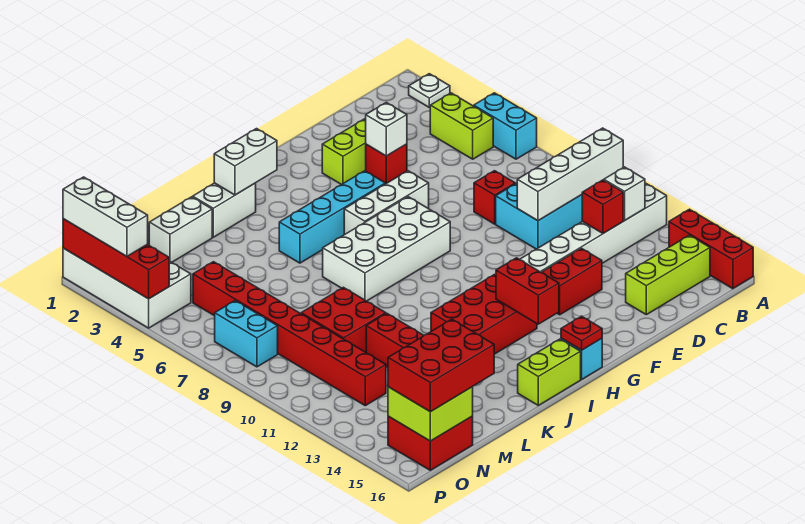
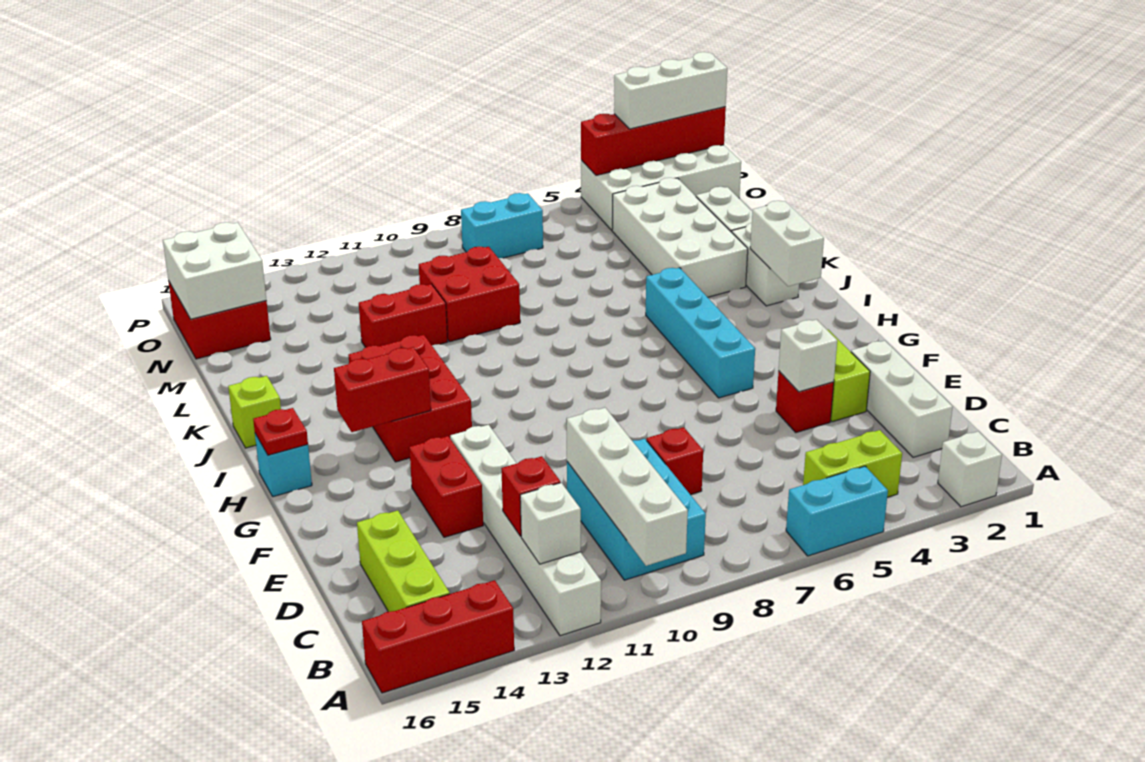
white plate A2 level 1 -> white brick A2 level 1
white brick F6:H6 level 1 -> white brick C2:E2 level 1
white brick G7:J8 level 1 -> white brick K3:N4 level 1
lime brick I16:J16 level 1 -> lime brick J16 level 1
red brick M15:O16 level 3 -> none
red brick N5:N12 level 1 -> none
lime brick N15:O16 level 2 -> white brick N15:O16 level 2

